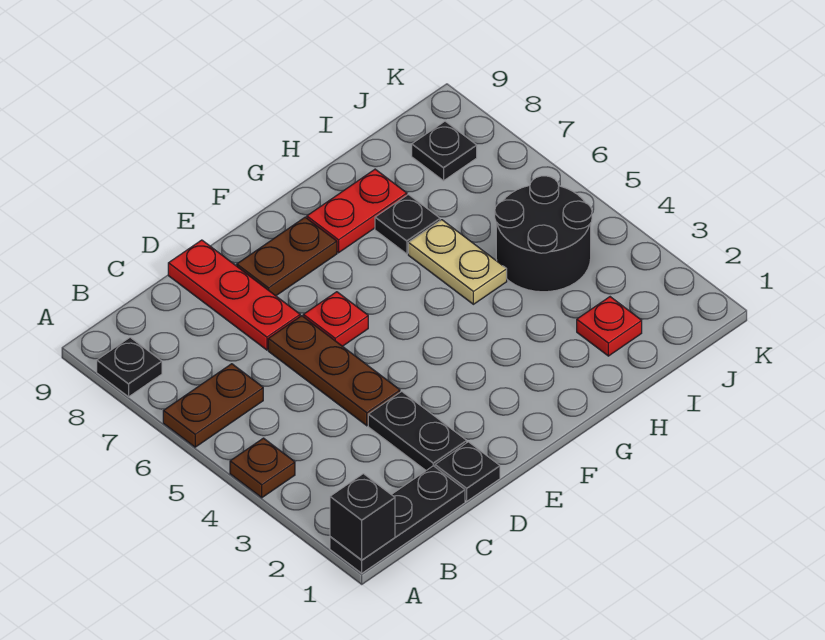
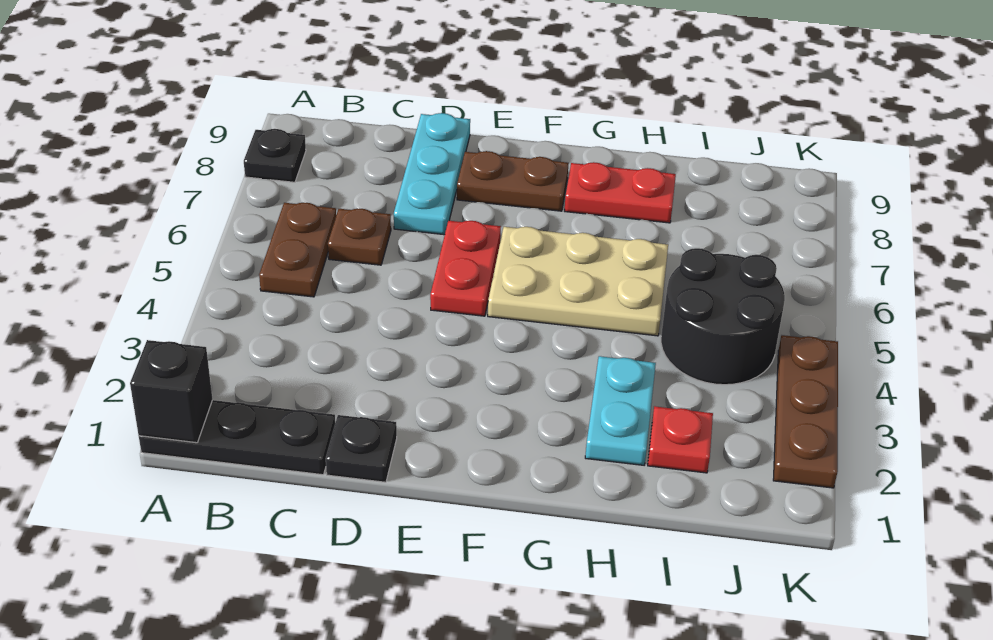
brown plate A4 level 1 -> brown plate C6 level 1
brown plate A6:B6 level 1 -> brown plate B5:B6 level 1
black plate D2:D3 level 1 -> none
brown plate D4:D6 level 1 -> brown plate K2:K4 level 1
red plate D7:D9 level 1 -> cyan plate D7:D9 level 1
red plate E6 level 1 -> red plate E5:E6 level 1
none -> cyan plate H2:H3 level 1
tan plate H5:H6 level 1 -> tan plate F5:H6 level 1
black plate H7 level 1 -> none
black plate J8 level 1 -> none

